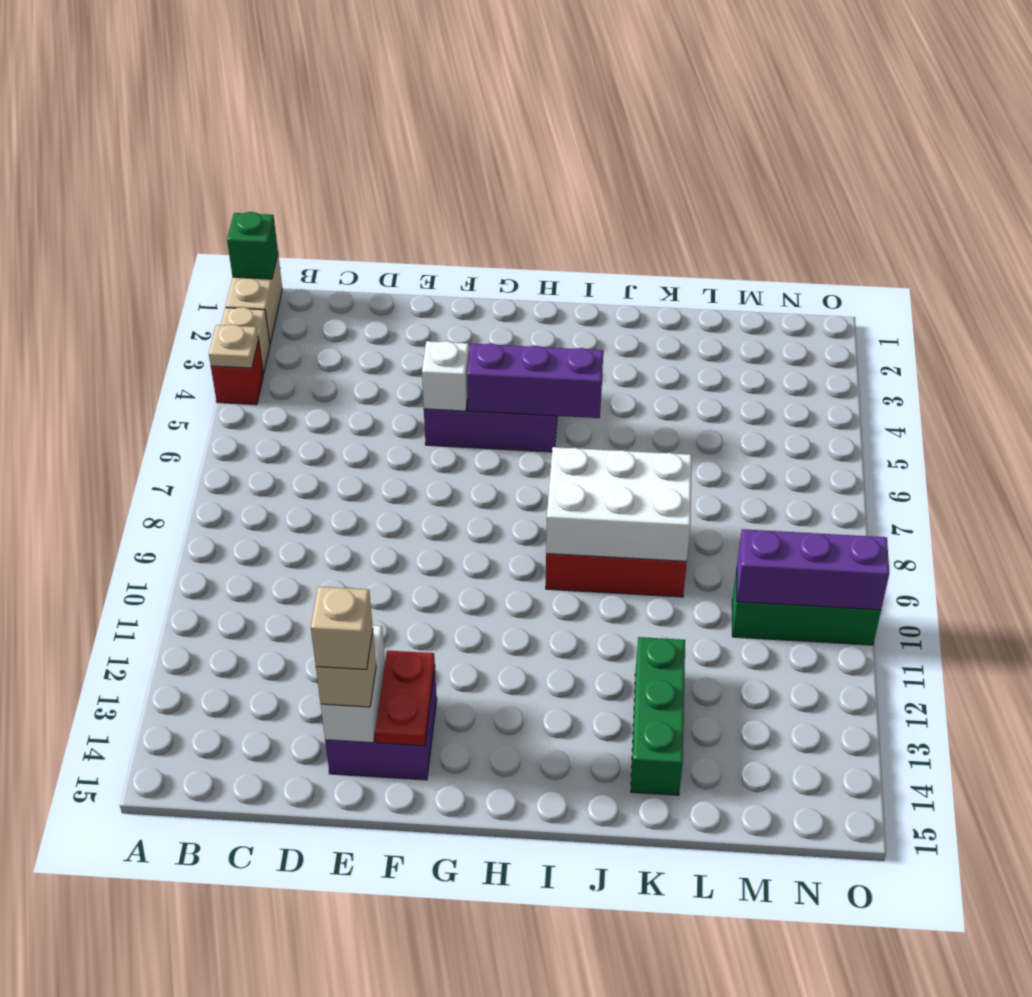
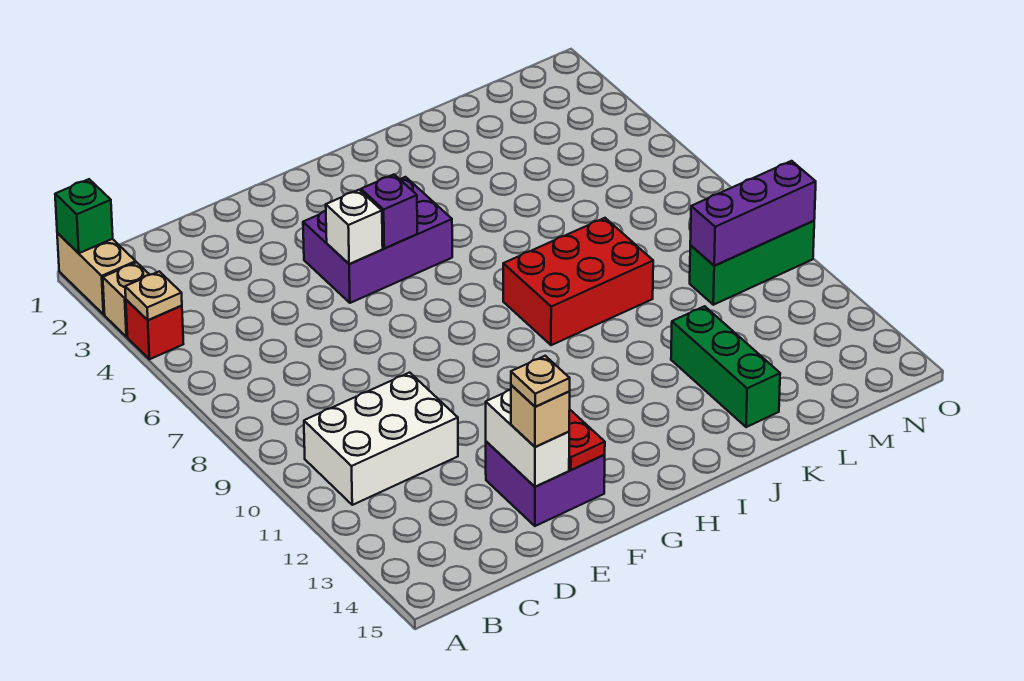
tan brick E14 level 4 -> tan plate E14 level 4
purple brick G5:I5 level 2 -> purple brick G5 level 2
white brick I8:K9 level 2 -> white brick B10:D11 level 1

